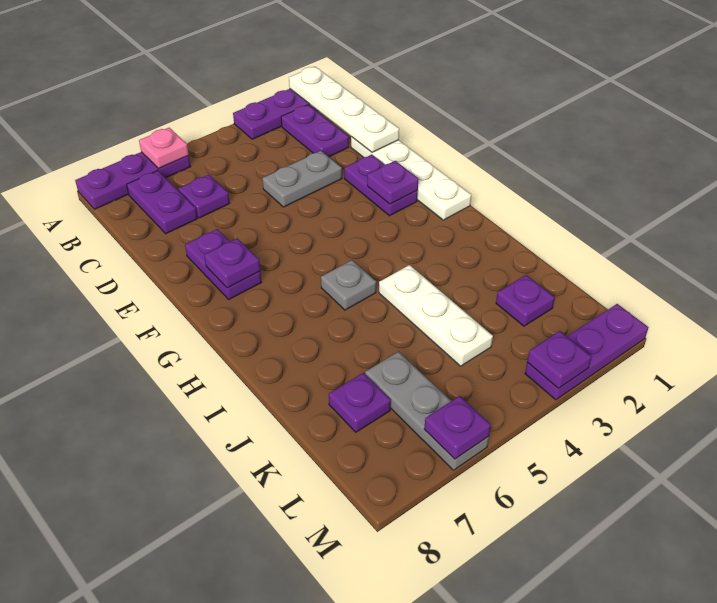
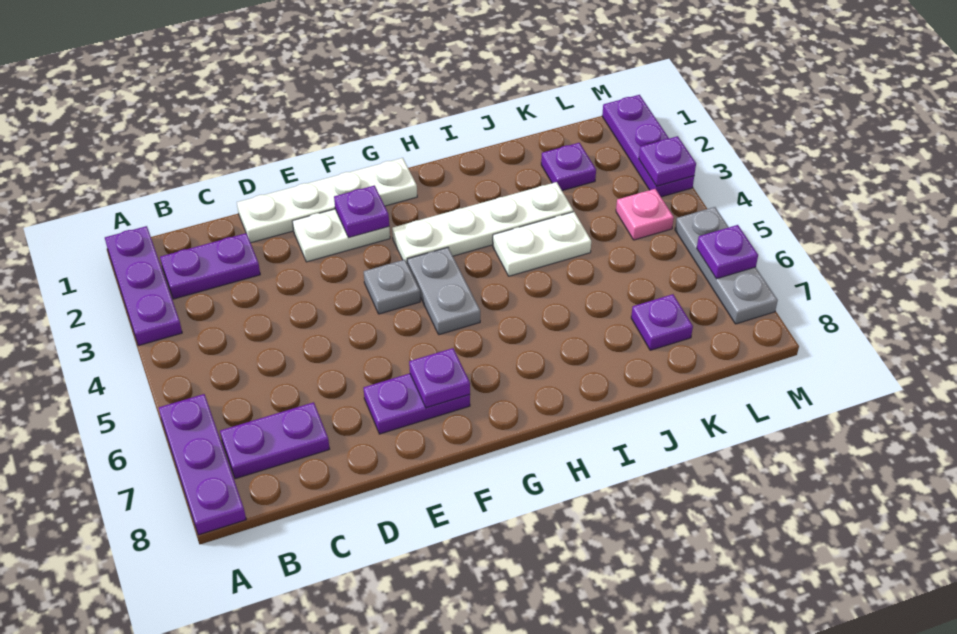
white plate A1:D1 level 2 -> white plate G3:J3 level 1
pink plate A6 level 2 -> pink plate L4 level 1
purple plate C6 level 1 -> none
grey plate D3:D4 level 1 -> grey plate G4:G5 level 1
purple plate E2:F2 level 1 -> white plate E2:F2 level 1
grey plate H5 level 1 -> grey plate F4 level 1
white plate I4:K4 level 1 -> white plate I4:J4 level 1
grey plate K6:M6 level 1 -> grey plate M5:M7 level 1

